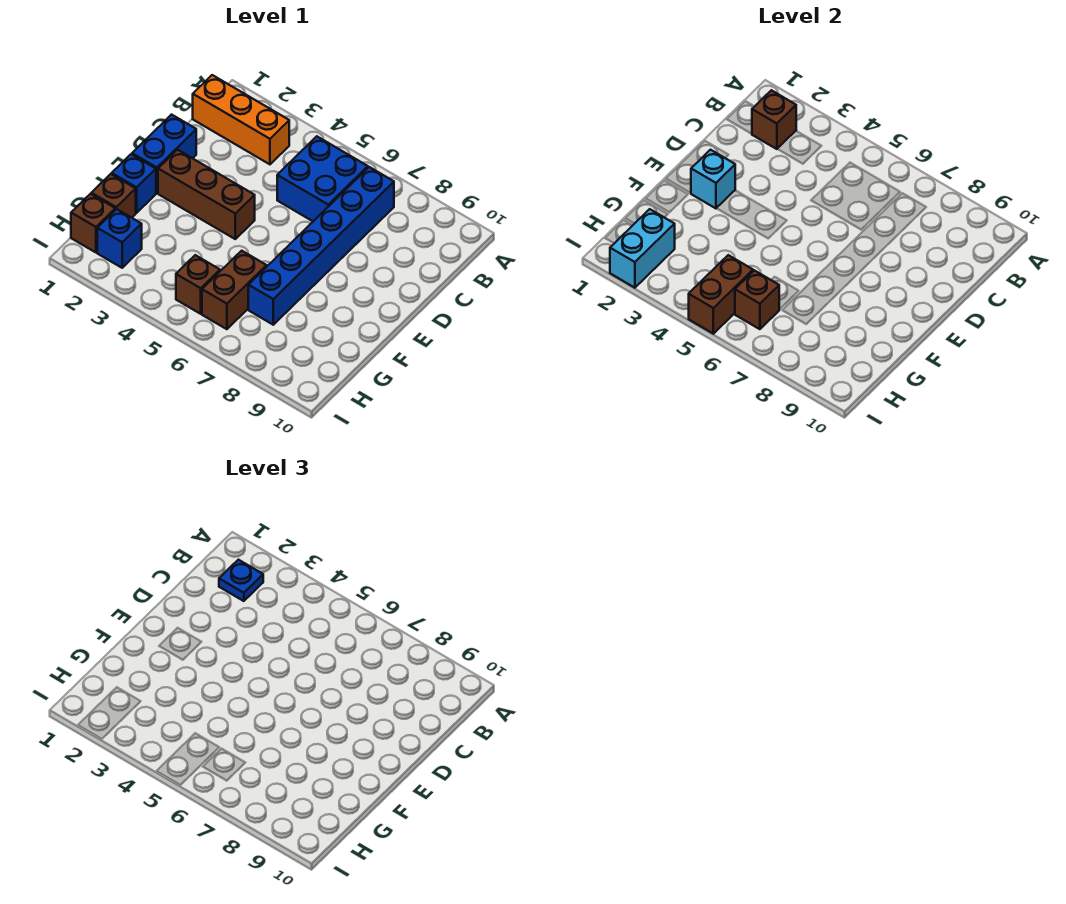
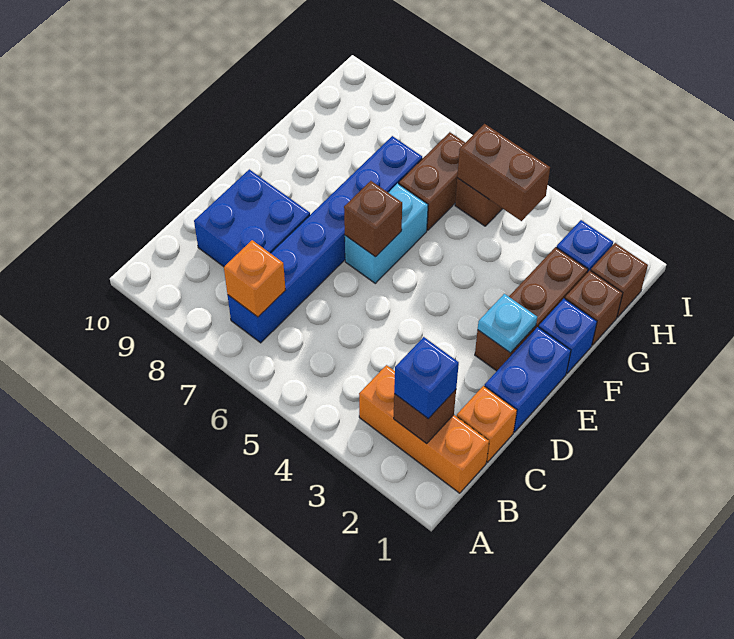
blue plate B2 level 3 -> blue brick B2 level 3
blue brick B5:C6 level 1 -> blue brick C8:D9 level 1
none -> orange brick B7 level 2
none -> orange brick C1 level 1
brown brick E2:E4 level 1 -> brown brick E2:G2 level 1
cyan brick E2 level 2 -> cyan plate E2 level 2
cyan brick H2:I2 level 2 -> cyan brick E6:F6 level 1
brown brick H5:I5 level 2 -> brown brick H4:H5 level 2
brown brick H6 level 2 -> brown brick E6 level 2

